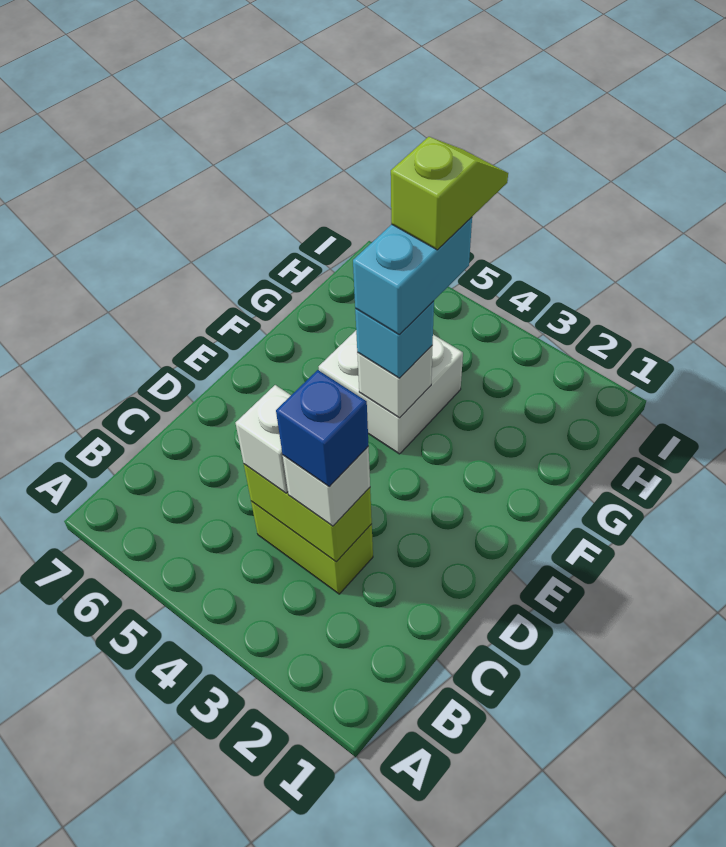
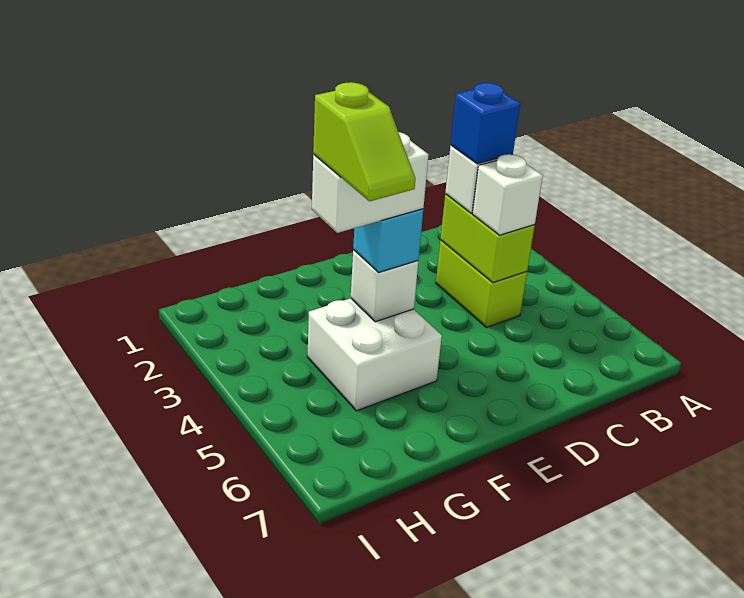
cyan brick F4:G4 level 4 -> white brick F4:G4 level 4
lime slope G4:H4 level 5 top G -> lime slope G4:G5 level 5 top 4

